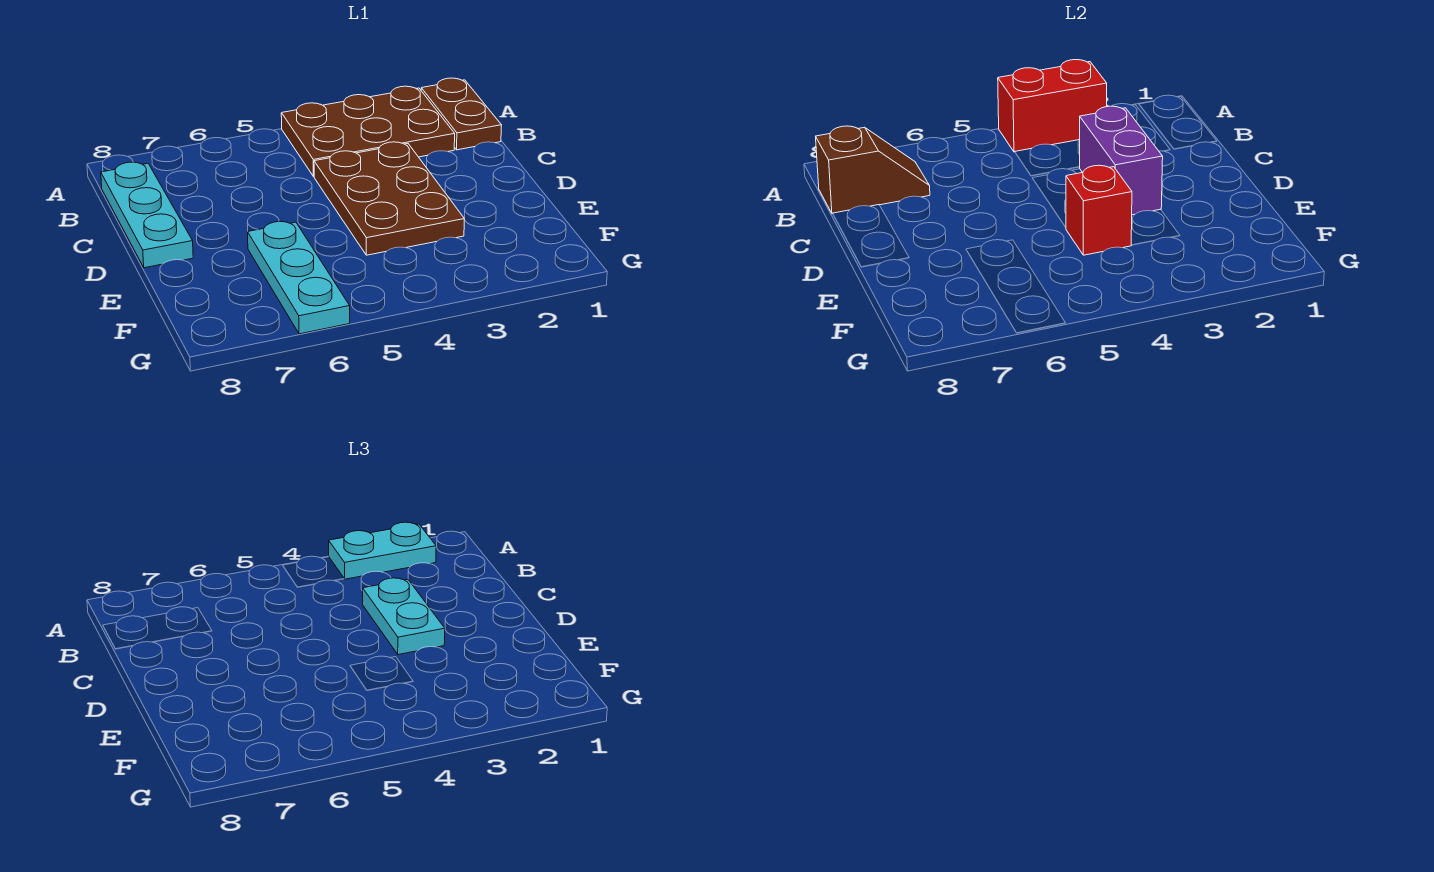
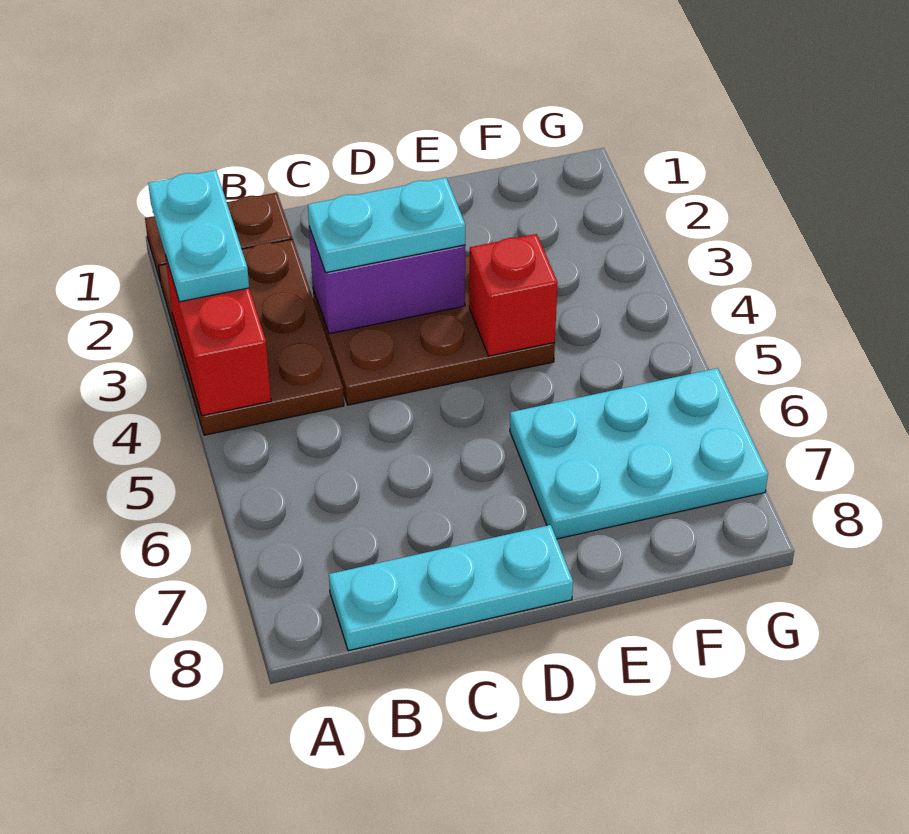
brown slope B7:B8 level 2 top 8 -> none
cyan plate E6:G6 level 1 -> cyan plate E6:G7 level 1

